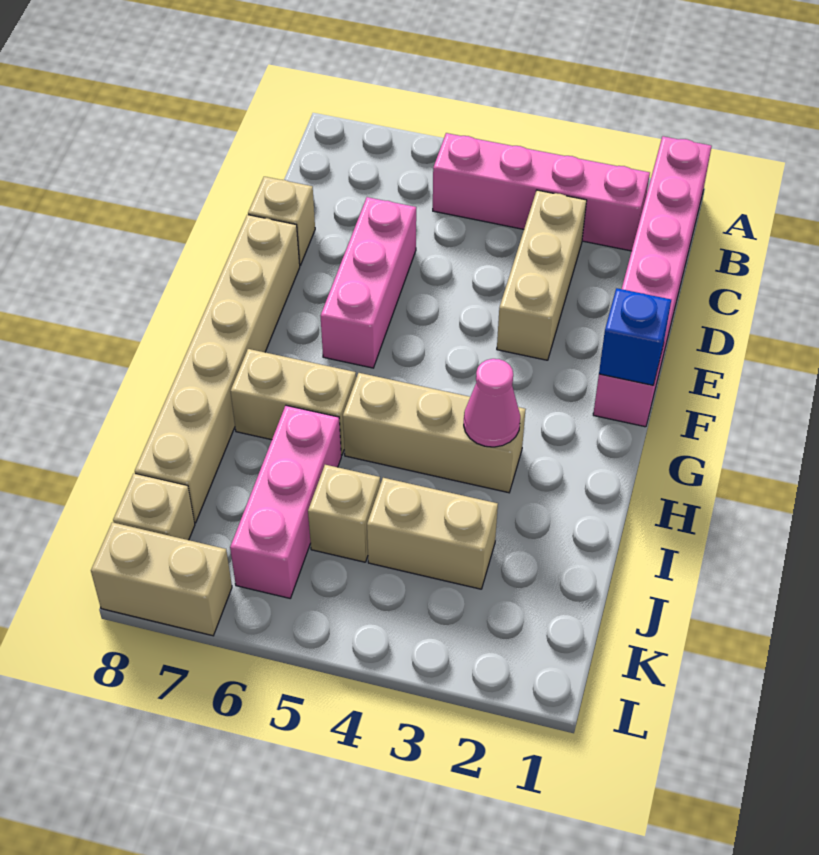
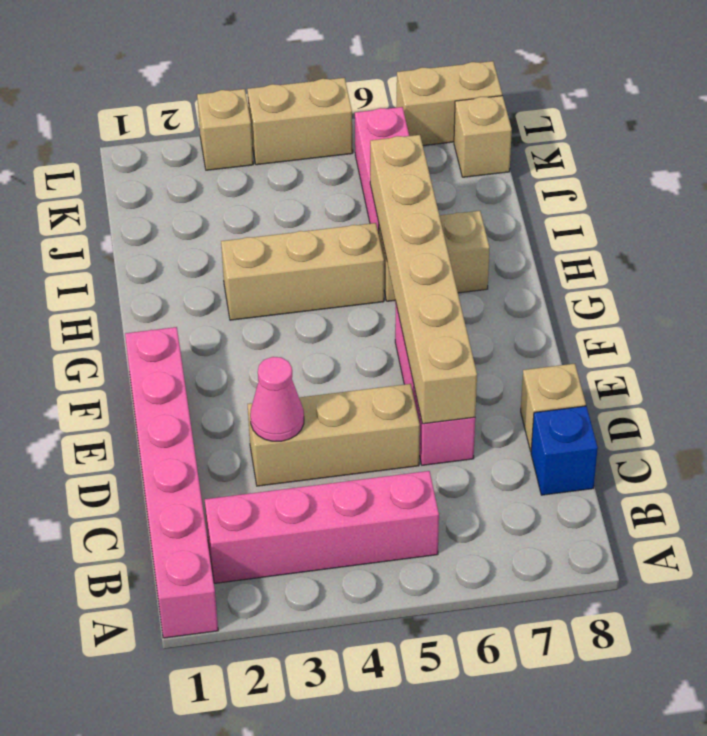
tan brick C3:E3 level 1 -> tan brick D3:D5 level 1
tan brick E8:J8 level 1 -> tan brick D6:I6 level 2
blue brick F1 level 2 -> blue brick C8 level 1
pink cone H3 level 2 -> pink cone D3 level 2
tan brick J3:J4 level 1 -> tan brick L4:L5 level 1
tan brick J5 level 1 -> tan brick L3 level 1

